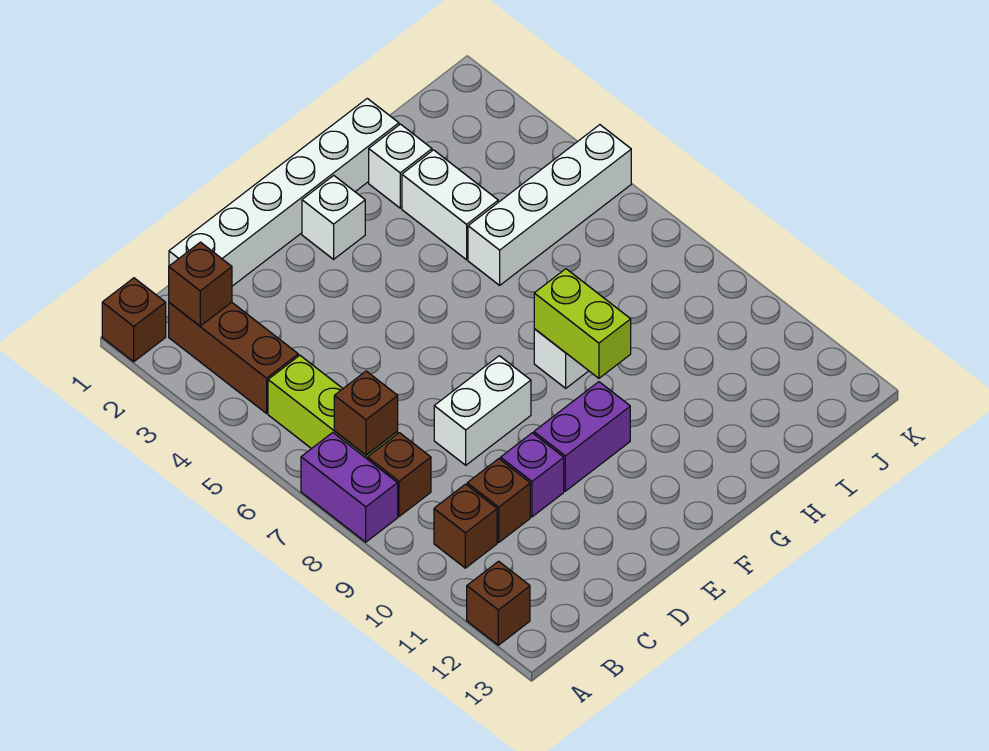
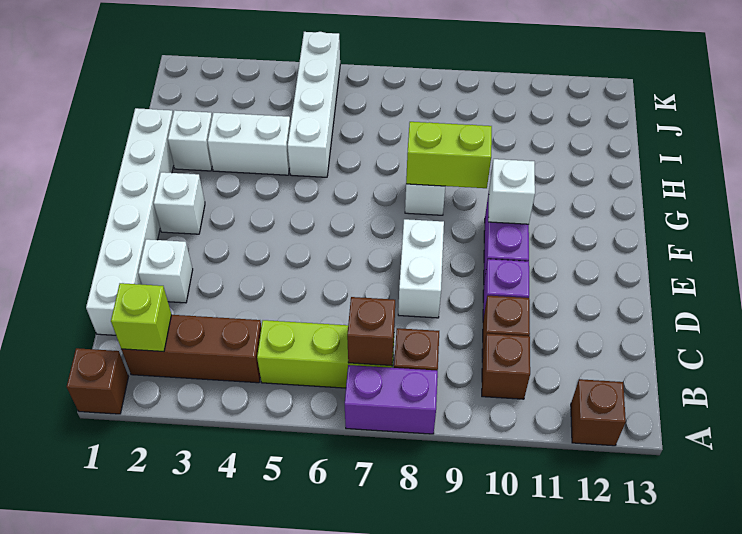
brown brick B2 level 2 -> lime brick B2 level 2
none -> white brick D2 level 1
none -> white brick F10 level 2

